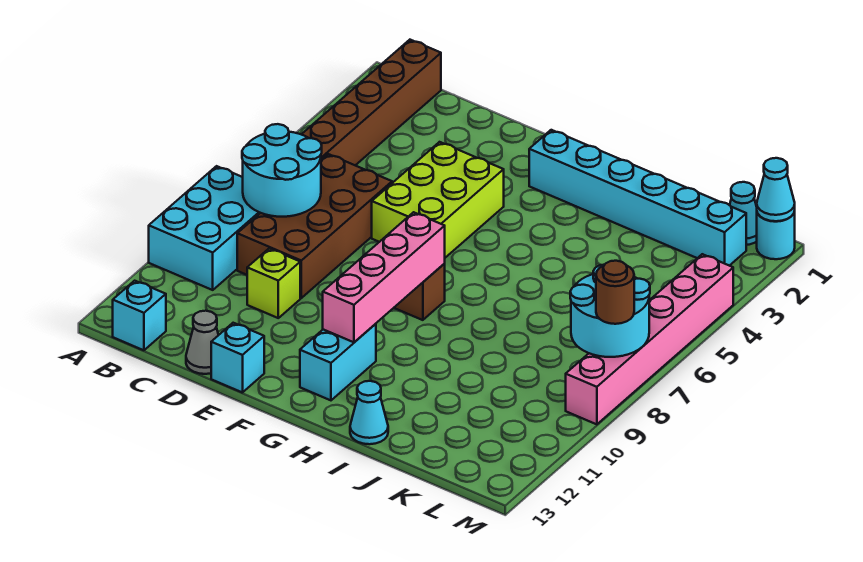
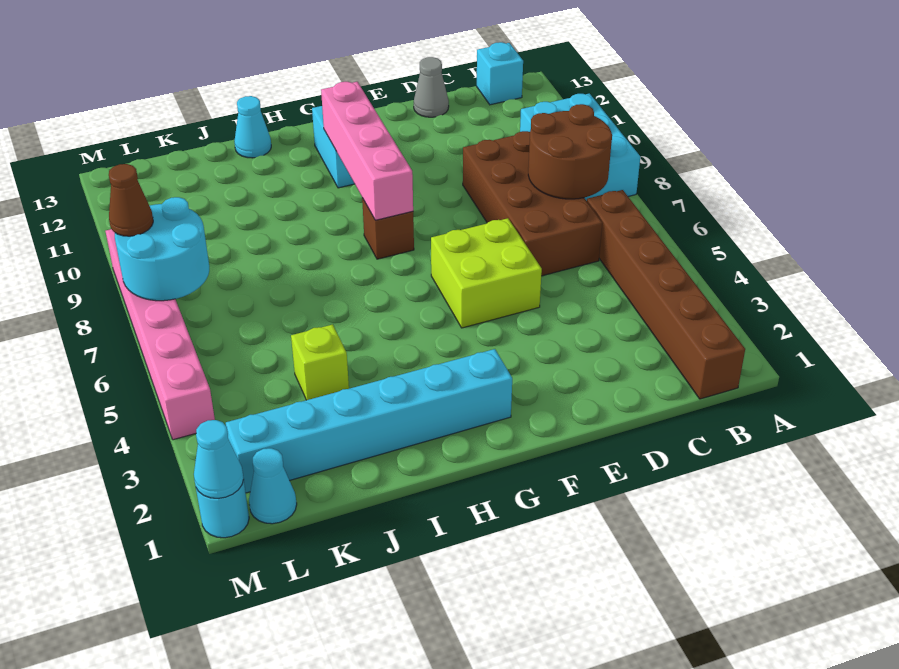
cyan round brick B7:C8 level 2 -> brown round brick B7:C8 level 2
lime brick D10 level 1 -> lime brick J4 level 1
lime brick E4:F6 level 1 -> lime brick E5:F6 level 1
cyan brick E13 level 1 -> none
brown round brick M8 level 3 -> brown cone M8 level 3

